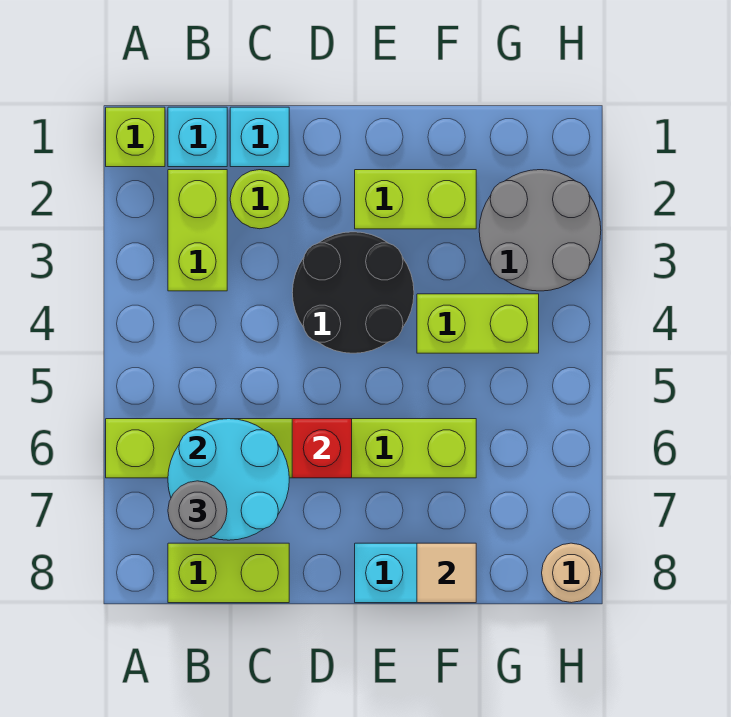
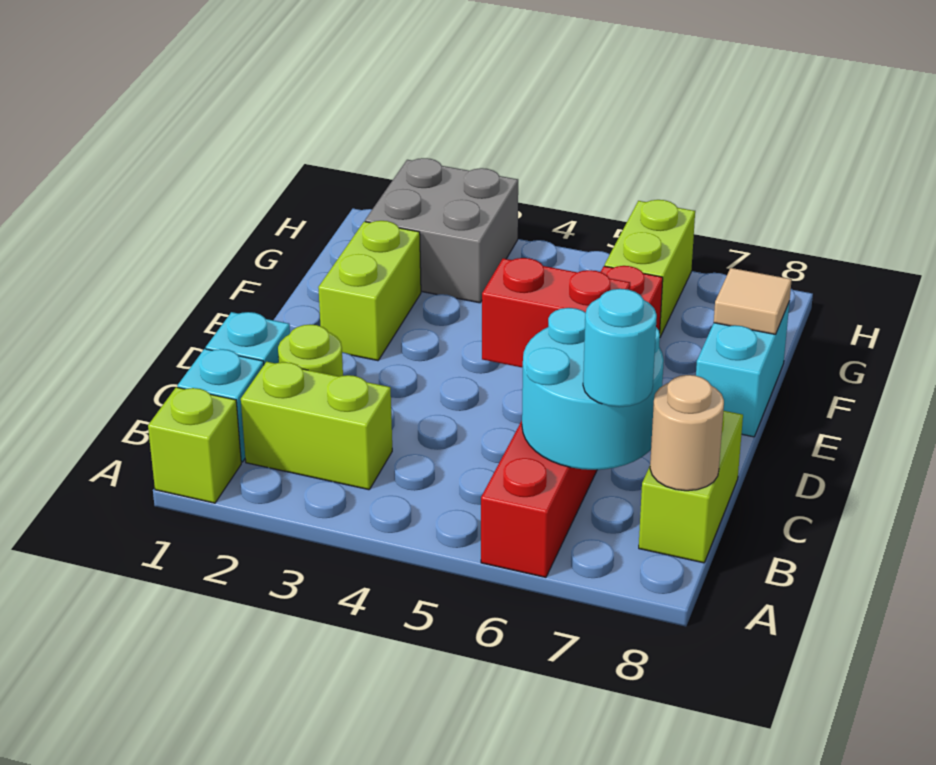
lime brick A6:F6 level 1 -> red brick A6:F6 level 1
grey round brick B7 level 3 -> cyan round brick B7 level 3
black round brick D3:E4 level 1 -> none
red brick D6 level 2 -> red brick D5:D6 level 2
lime brick F4:G4 level 1 -> lime brick G6:H6 level 1
grey round brick G2:H3 level 1 -> grey brick G2:H3 level 1
tan round brick H8 level 1 -> tan round brick B8 level 2

